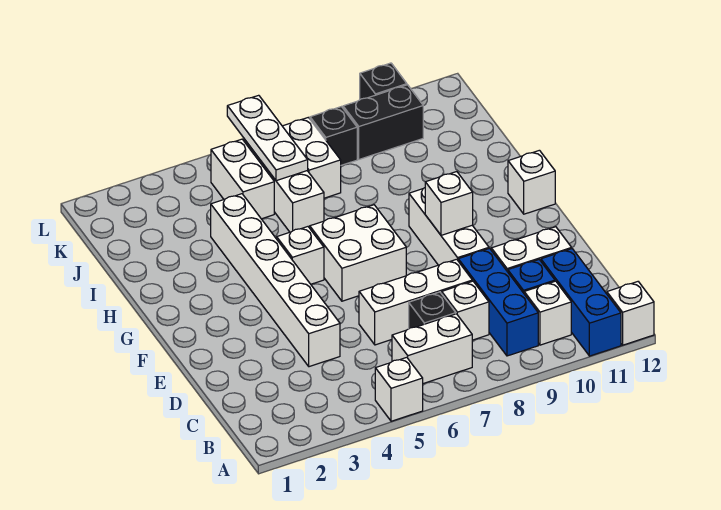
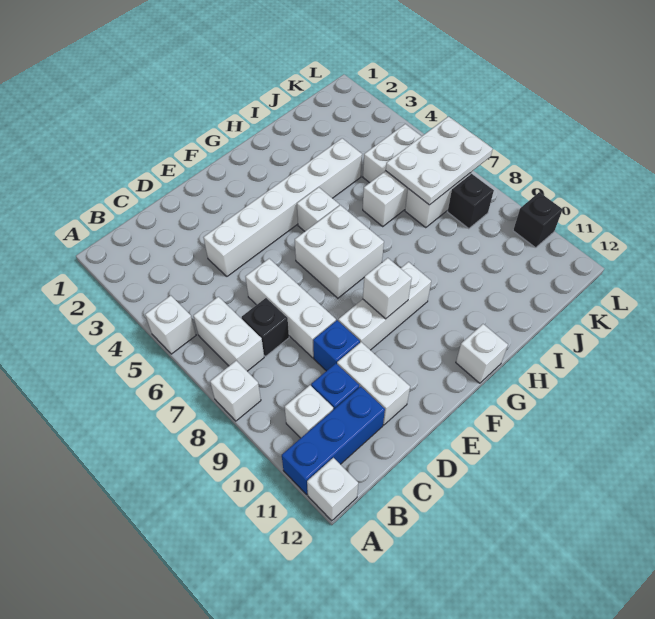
blue brick B9:D9 level 1 -> blue brick D9 level 1
white brick C8 level 1 -> white brick A8 level 1
white plate J6:L6 level 2 -> white plate J6:L7 level 2
black brick K9:K10 level 1 -> none

